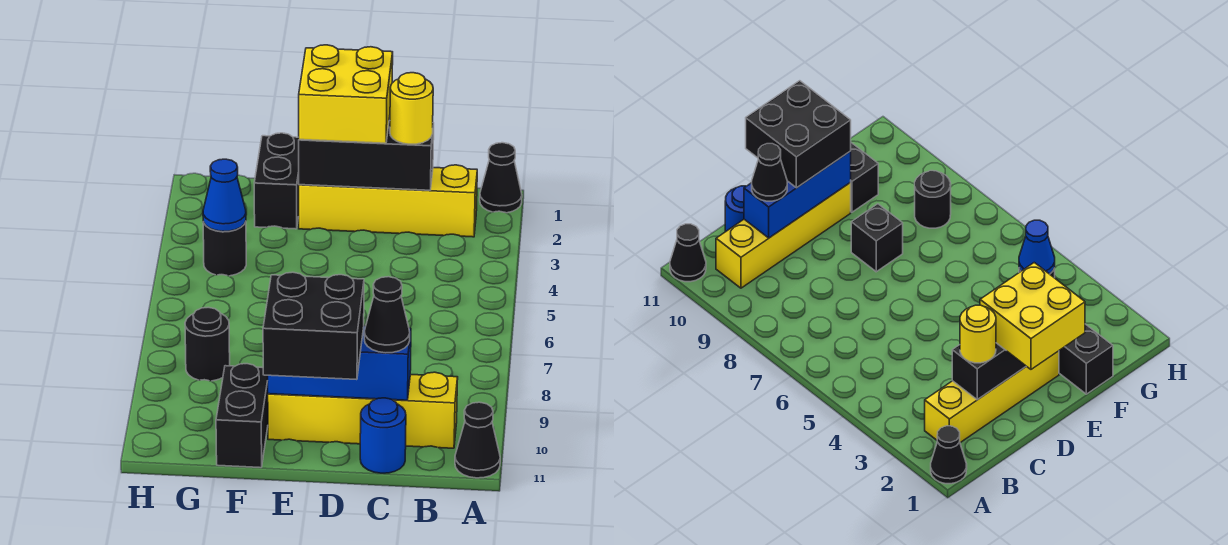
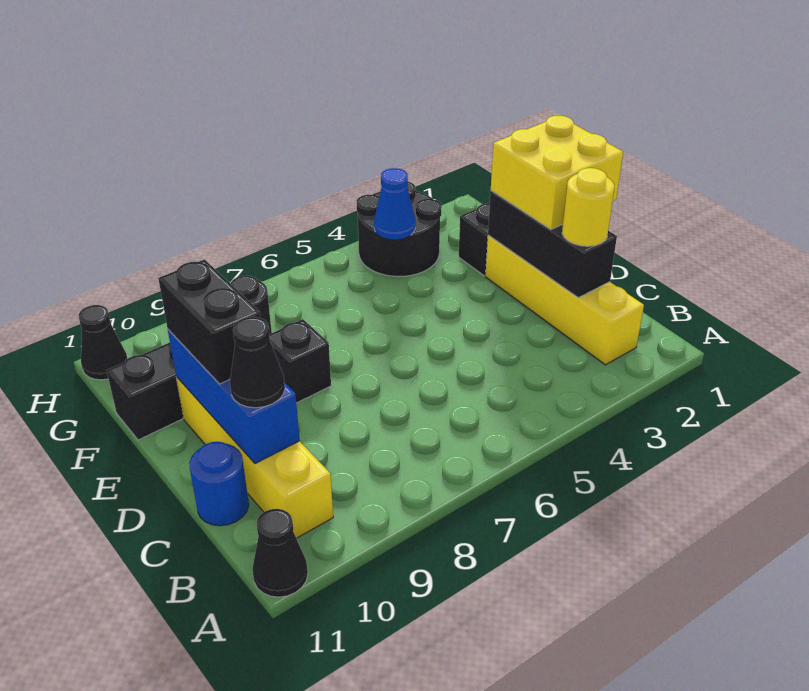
black cone A1 level 1 -> black cone H11 level 1
black brick D10:E11 level 3 -> black brick D10:E10 level 3
black round brick G4 level 1 -> black round brick G3:H4 level 1

